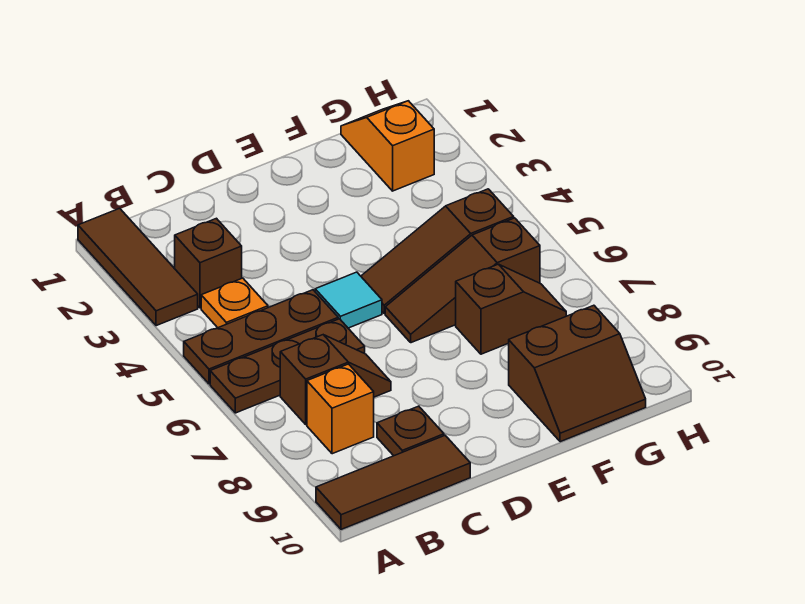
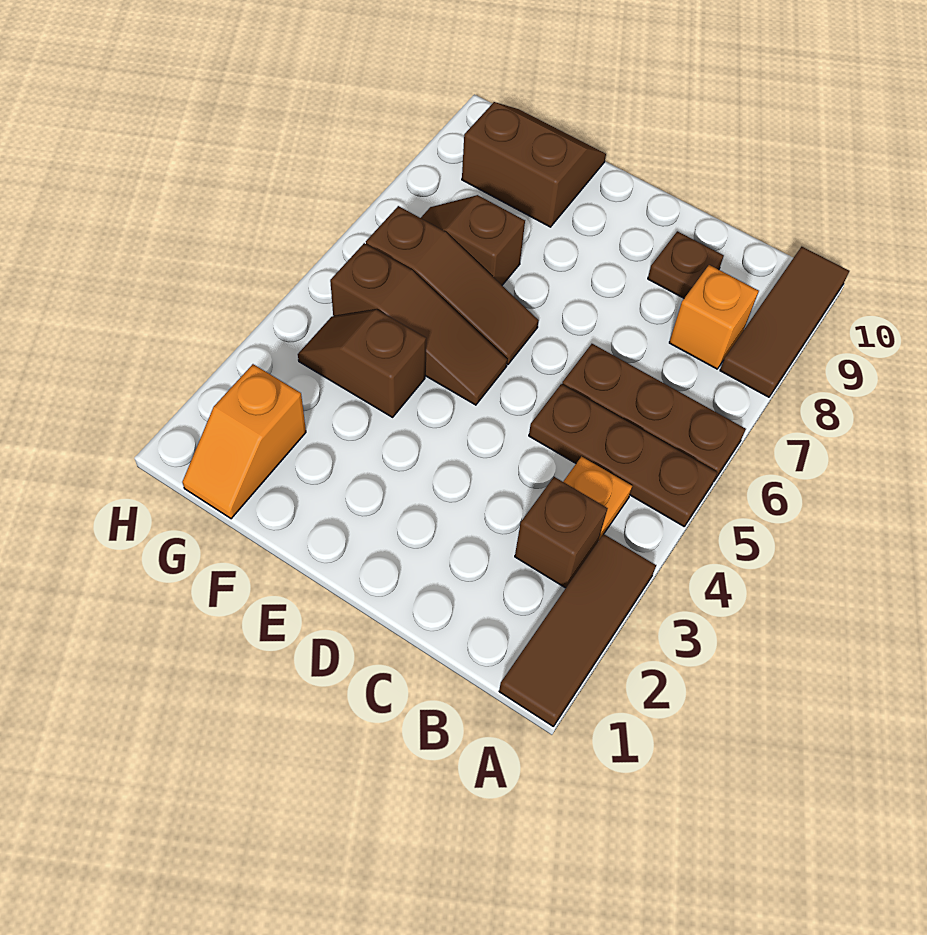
brown tile A10:C10 level 1 -> brown tile A8:A10 level 1
brown slope B7:C7 level 1 top B -> brown slope F4:G4 level 1 top F
cyan tile D5 level 1 -> none

